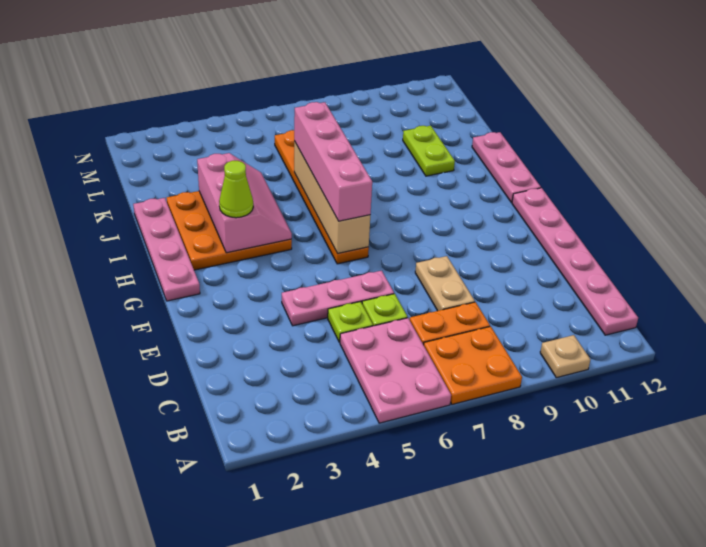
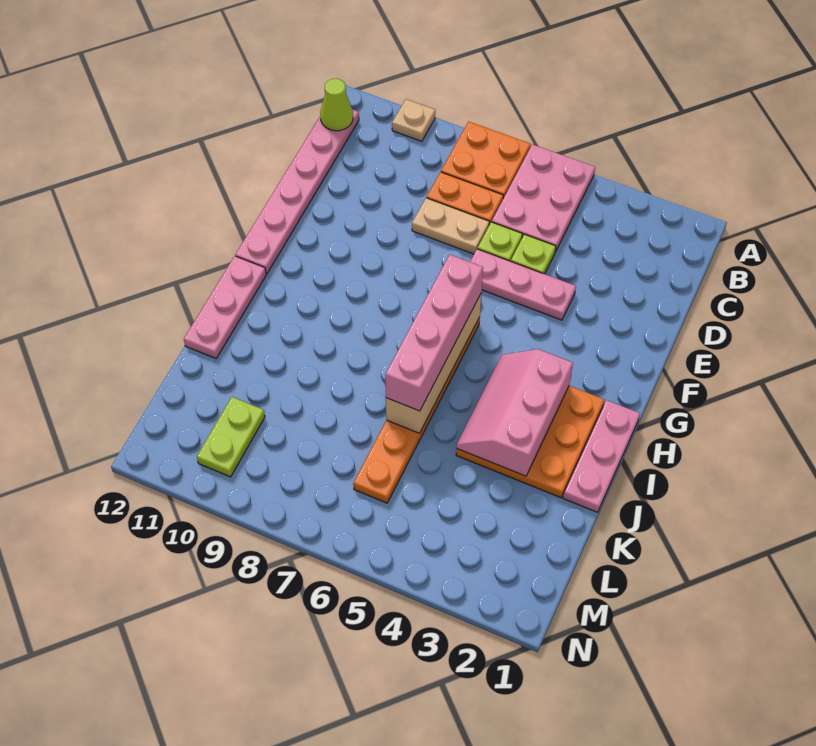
tan plate D8:E8 level 1 -> tan plate D7:D8 level 1
pink plate G1:J1 level 1 -> pink plate H1:J1 level 1
lime cone H3 level 3 -> lime cone B12 level 2
lime plate J10:K10 level 1 -> lime plate L10:M10 level 1

